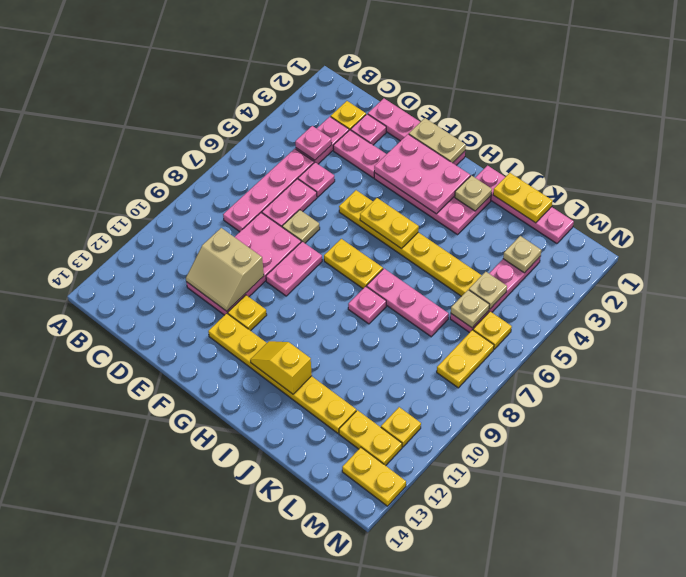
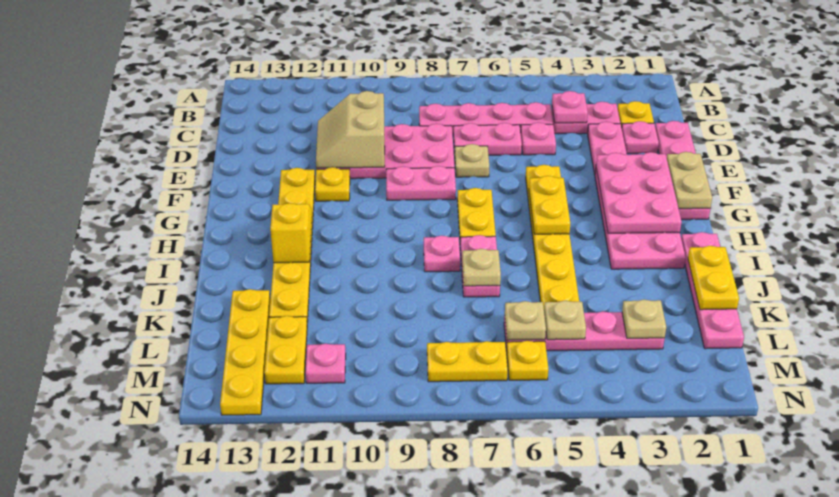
tan plate I2 level 2 -> tan plate J7 level 2
pink plate I7:K7 level 1 -> pink plate I7:J7 level 1
yellow plate M11 level 1 -> pink plate M11 level 1
yellow plate M13:N13 level 1 -> yellow plate K13:N13 level 1

